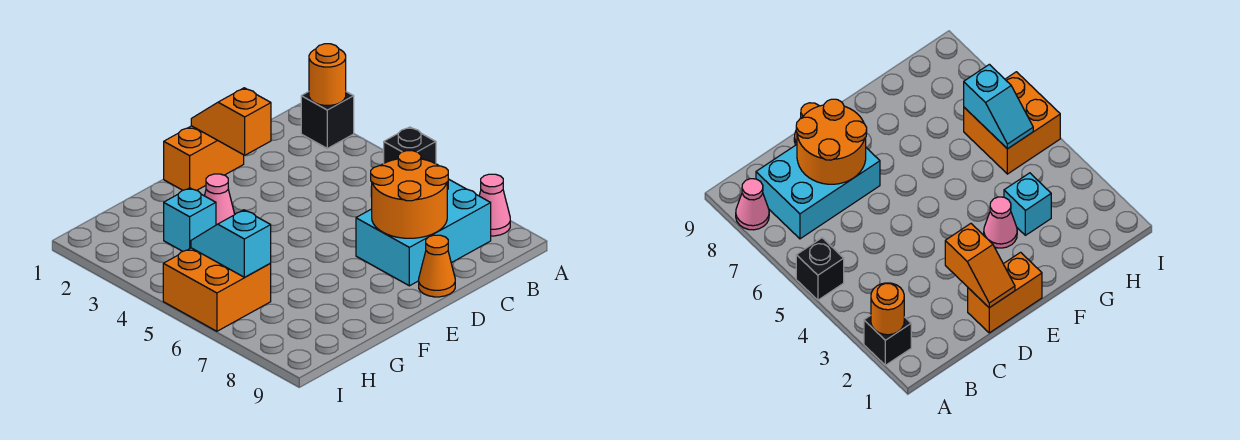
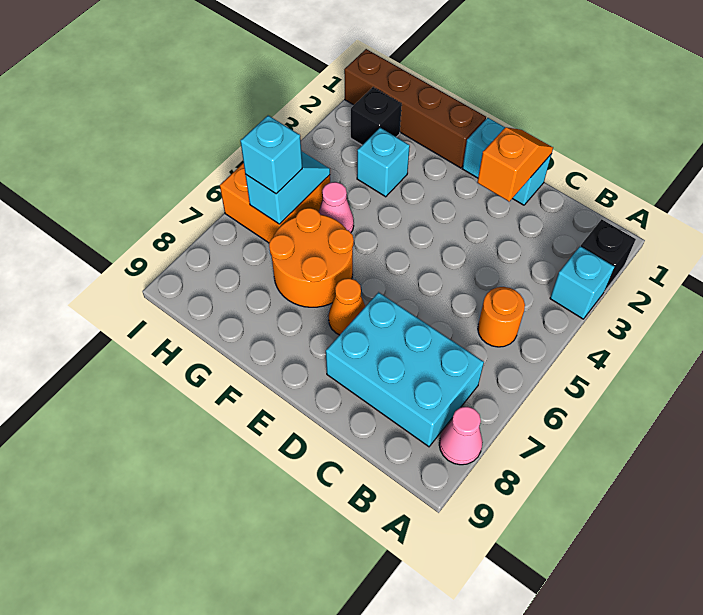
orange round brick A2 level 2 -> orange round brick B5 level 1
none -> cyan brick A3 level 1
black brick A5 level 1 -> black brick H2 level 1
orange round brick C7:D8 level 2 -> orange round brick F6:G7 level 1
orange brick D1:E1 level 1 -> cyan brick D1:E1 level 1
orange cone D9 level 1 -> orange cone E7 level 1
none -> brown brick F1:I1 level 1
pink cone F3 level 1 -> pink cone G5 level 1
none -> cyan brick H6 level 3

